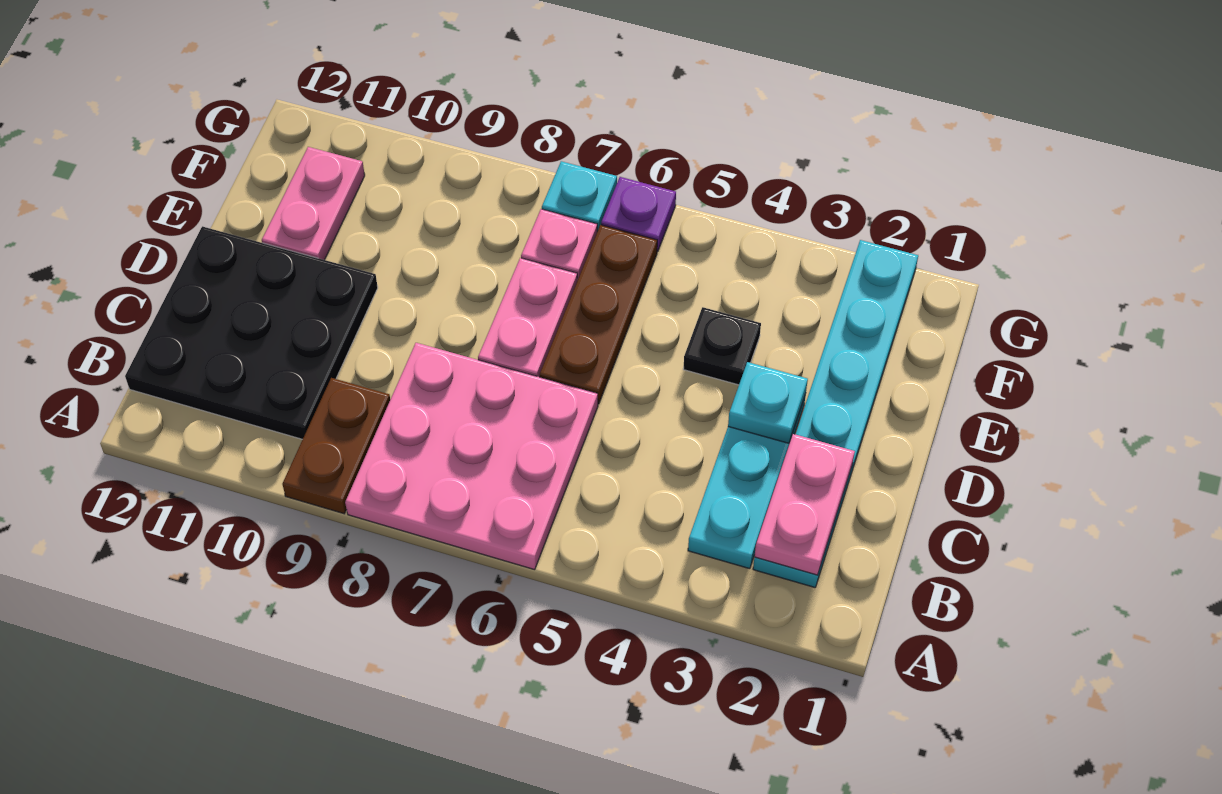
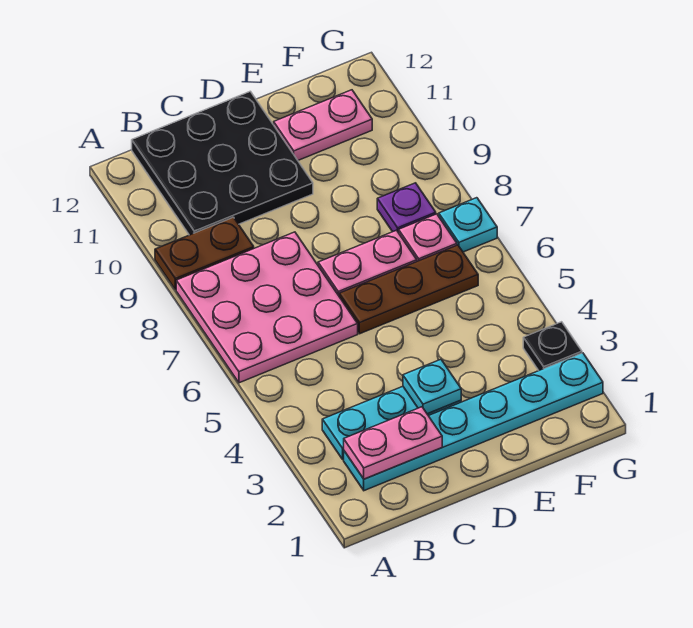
black plate E4 level 1 -> black plate G3 level 1
purple plate G6 level 1 -> purple plate F8 level 1

